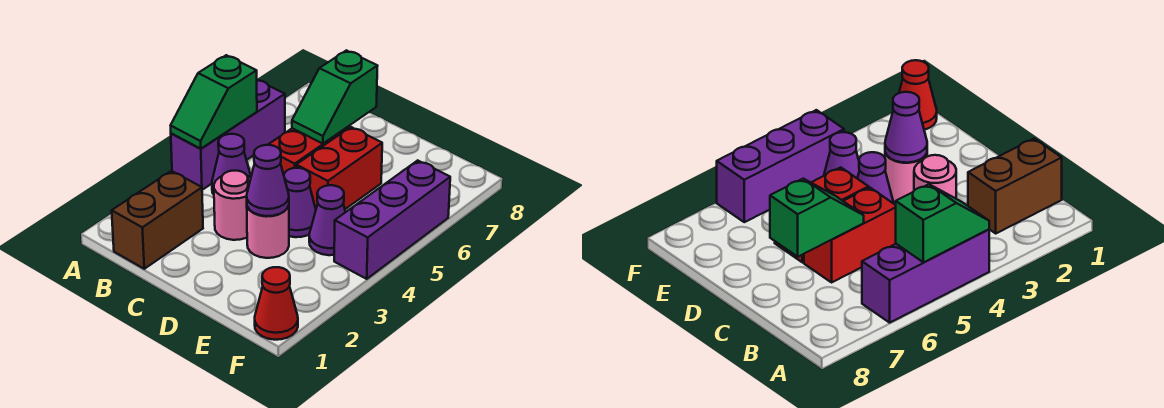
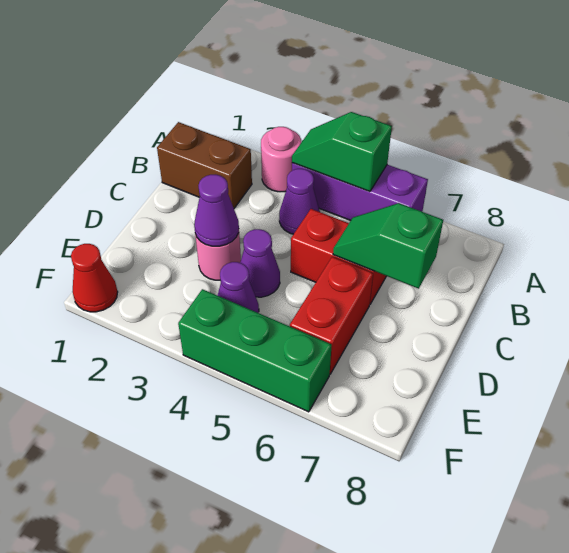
pink round brick C3 level 1 -> pink round brick A3 level 1
red brick D5:D6 level 1 -> red brick D6:E6 level 1
purple brick F4:F6 level 1 -> green brick F4:F6 level 1

